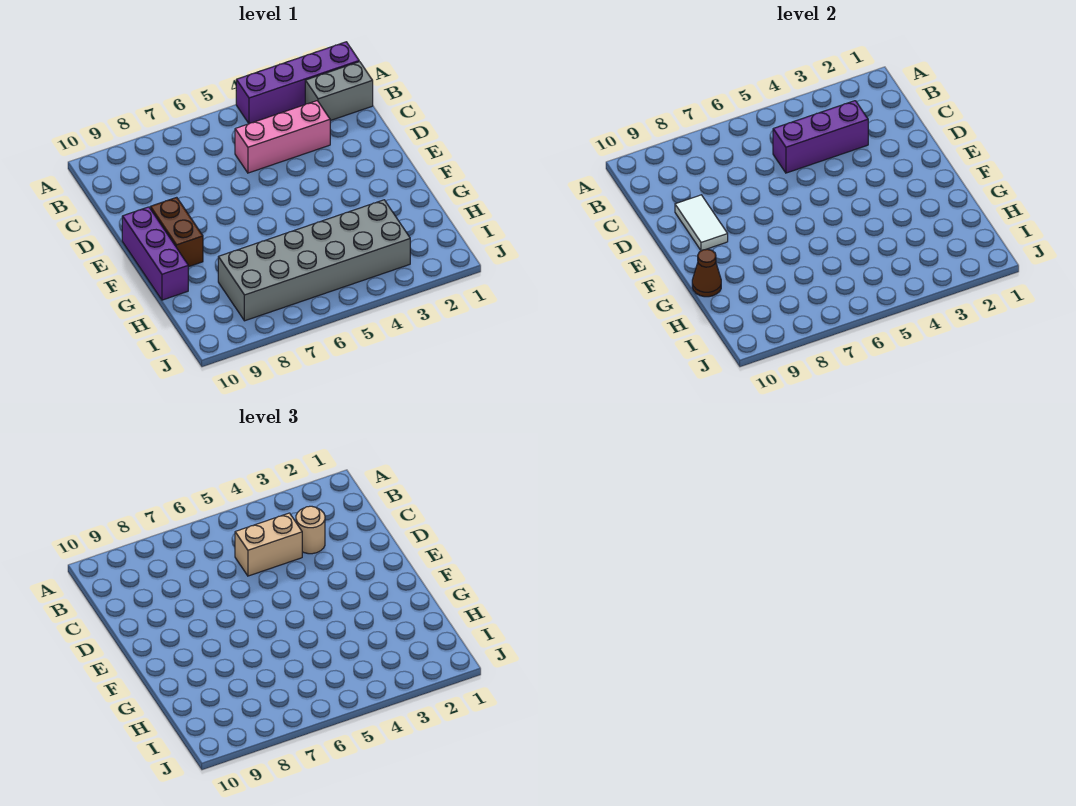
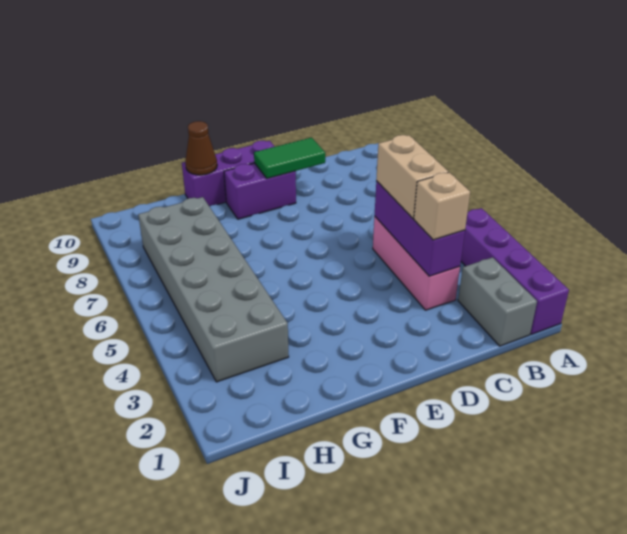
tan round brick C3 level 3 -> tan brick C3 level 3
white tile D9:E9 level 2 -> green tile D9:E9 level 2
brown brick E9:F9 level 1 -> purple brick E9:F9 level 1

